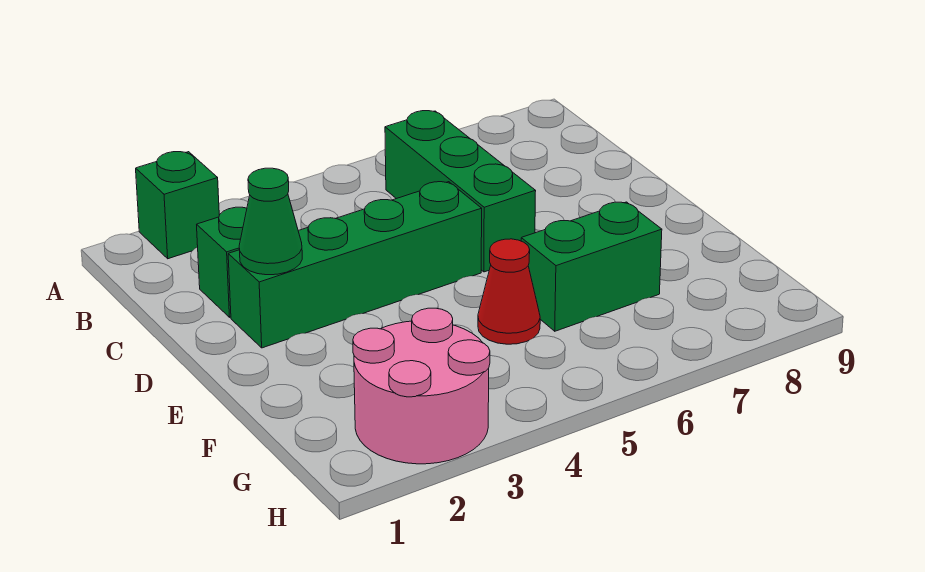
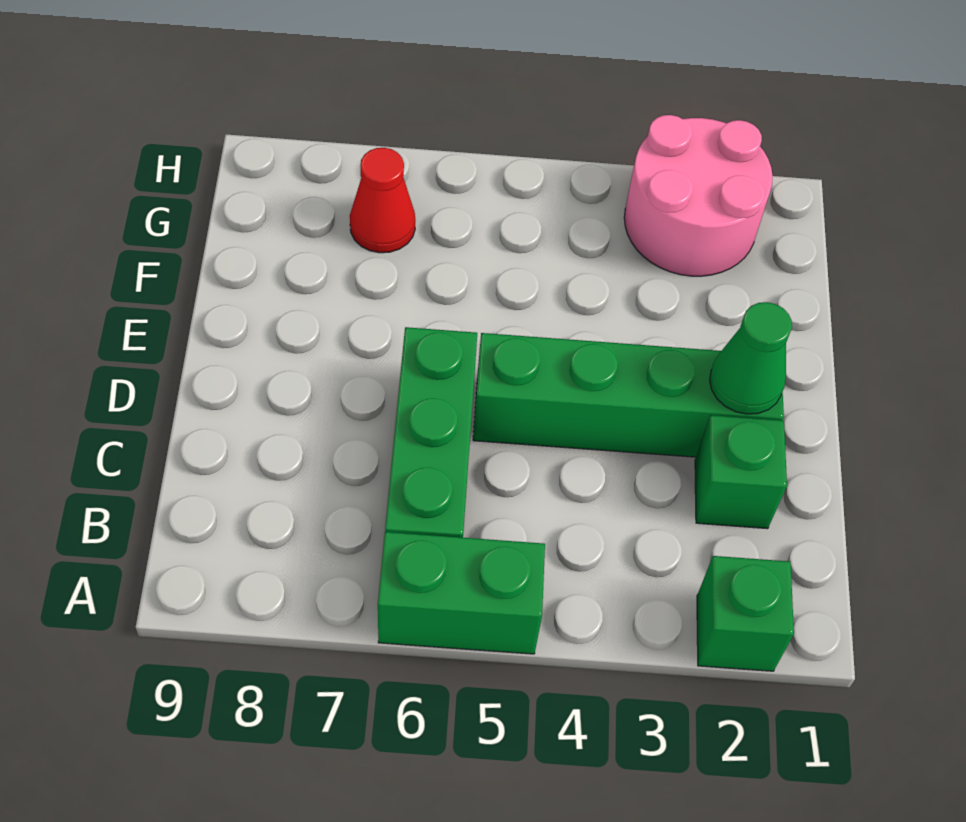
red cone F5 level 1 -> red cone G7 level 1
green brick F6:F7 level 1 -> green brick A5:A6 level 1

